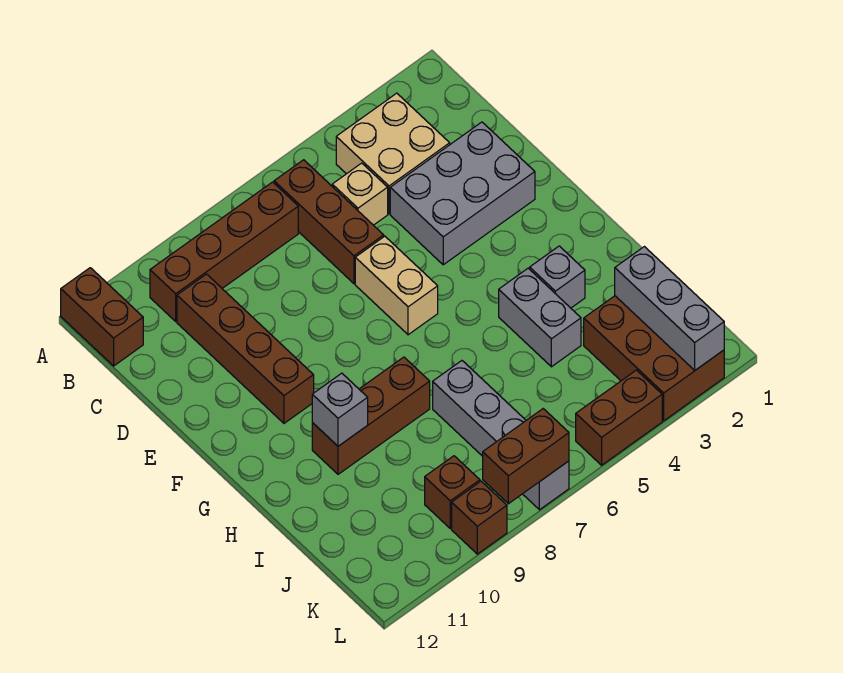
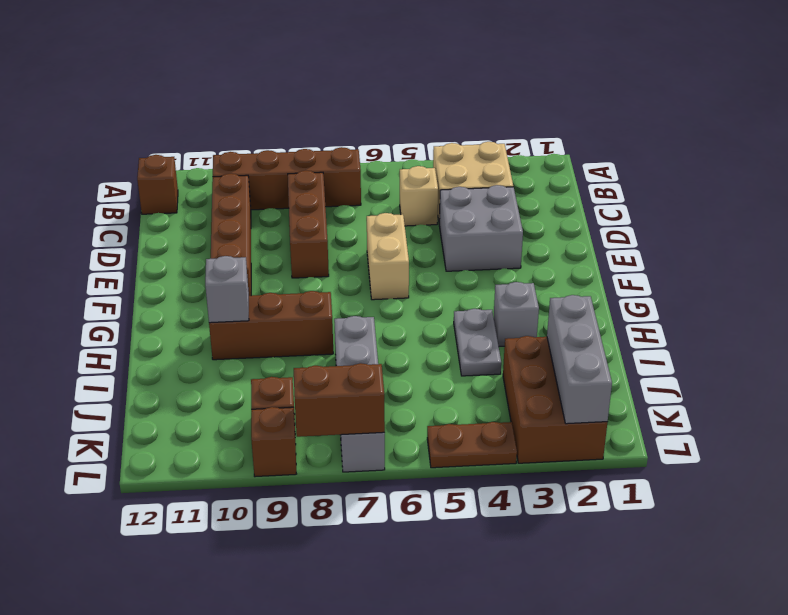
brown brick A12:B12 level 1 -> brown brick B12 level 1
brown brick B6:D6 level 1 -> brown brick C8:E8 level 1
grey brick D2:E4 level 1 -> grey brick D3:E4 level 1
grey brick H4:I4 level 1 -> grey plate H4:I4 level 1
brown brick L4:L5 level 1 -> brown plate L4:L5 level 1

